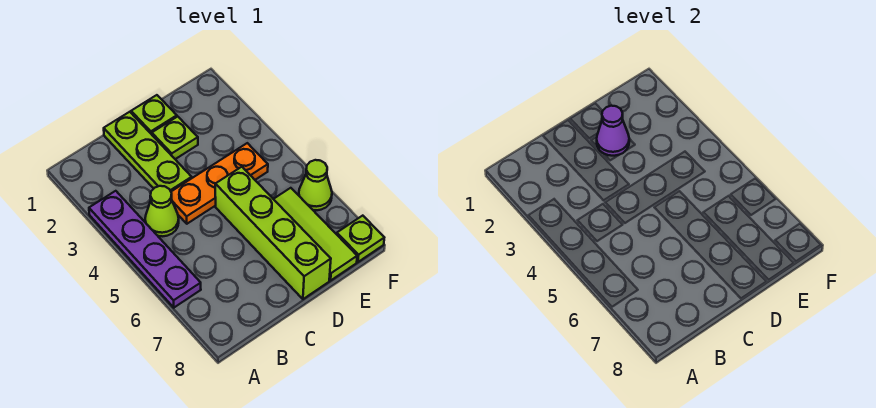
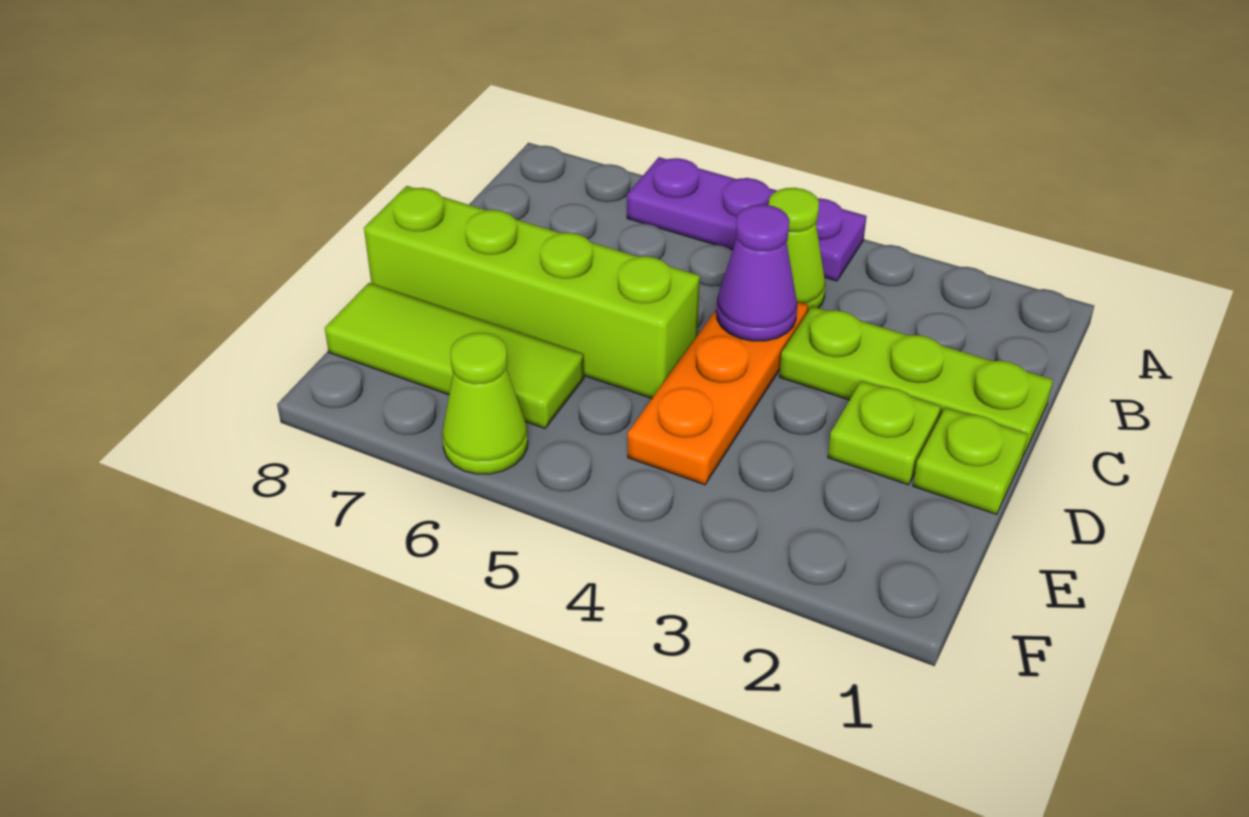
purple plate A3:A6 level 1 -> purple plate A4:A6 level 1
purple cone D2 level 2 -> purple cone C4 level 2
lime plate F8 level 1 -> none

